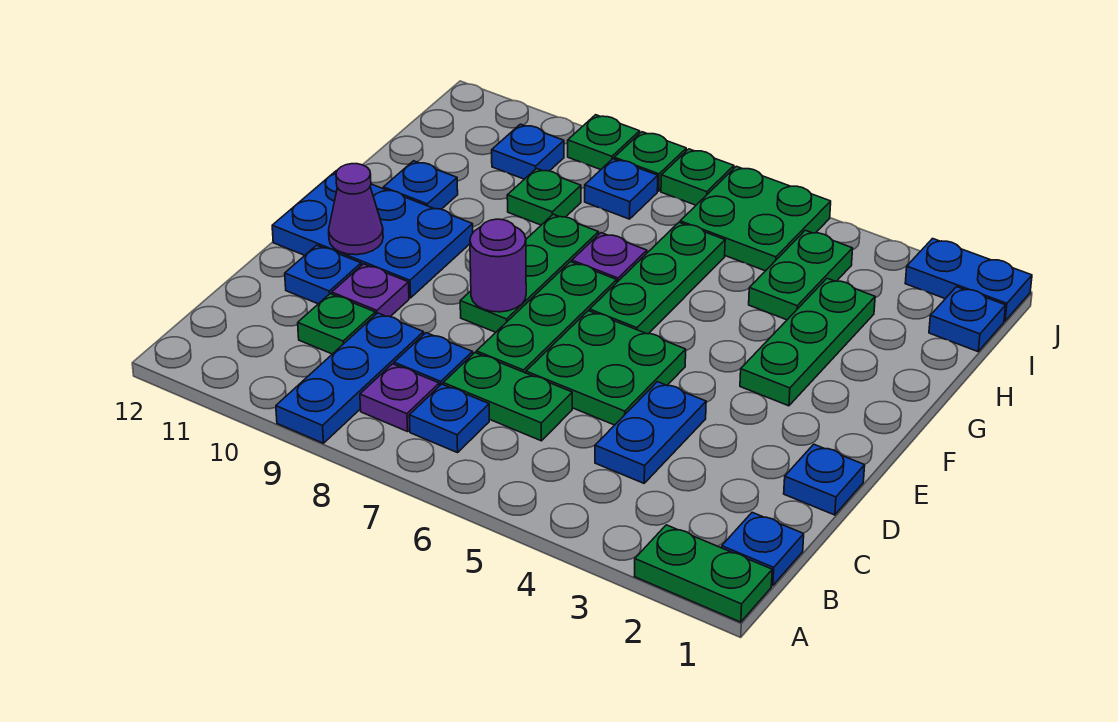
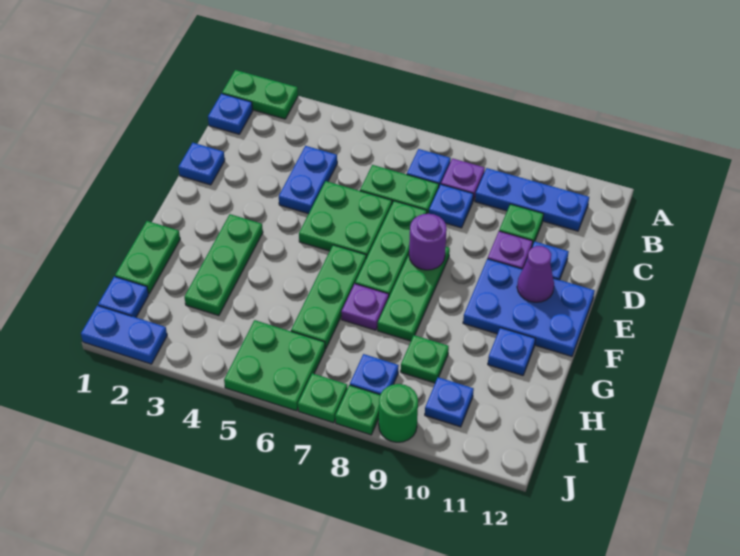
blue plate A9:C9 level 1 -> blue plate B9:B11 level 1
green plate H4:I4 level 1 -> green plate G1:H1 level 1
green plate J9 level 1 -> green round brick J9 level 1

